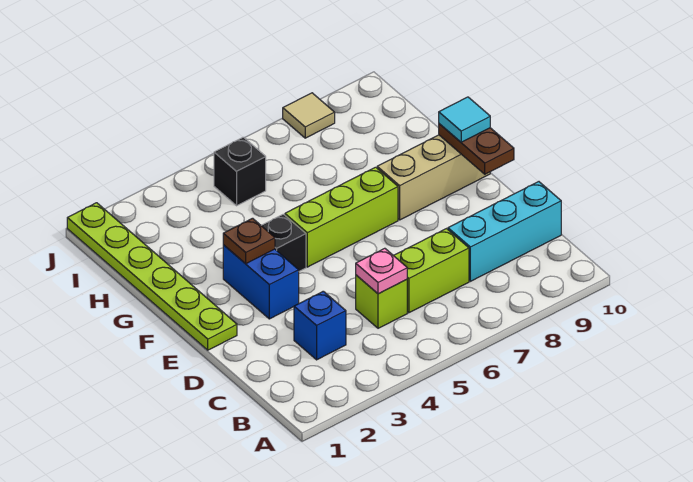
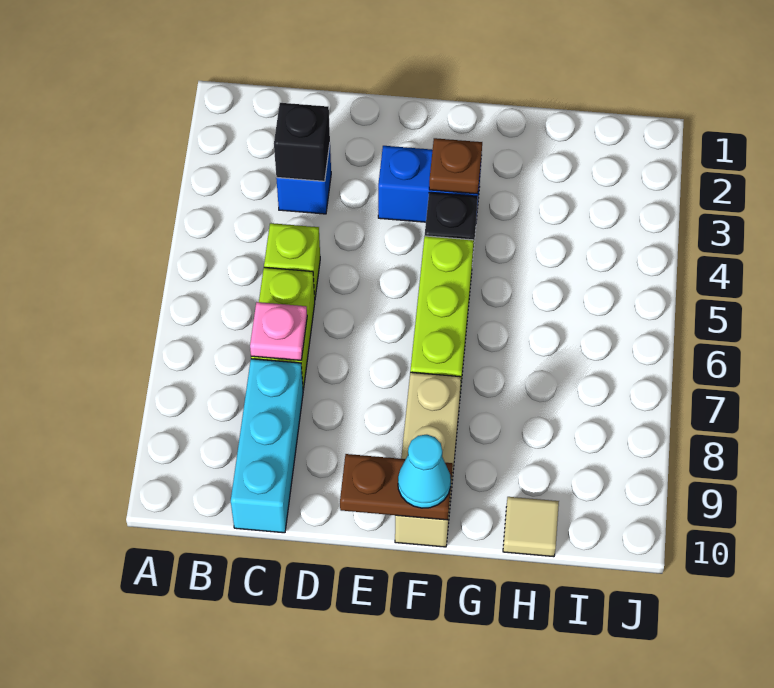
pink plate C5 level 2 -> pink plate C7 level 2
lime plate E1:J1 level 1 -> none
cyan tile F10 level 3 -> cyan cone F10 level 3
black brick I5 level 1 -> black brick C3 level 2
tan tile J8 level 1 -> tan tile H10 level 1

